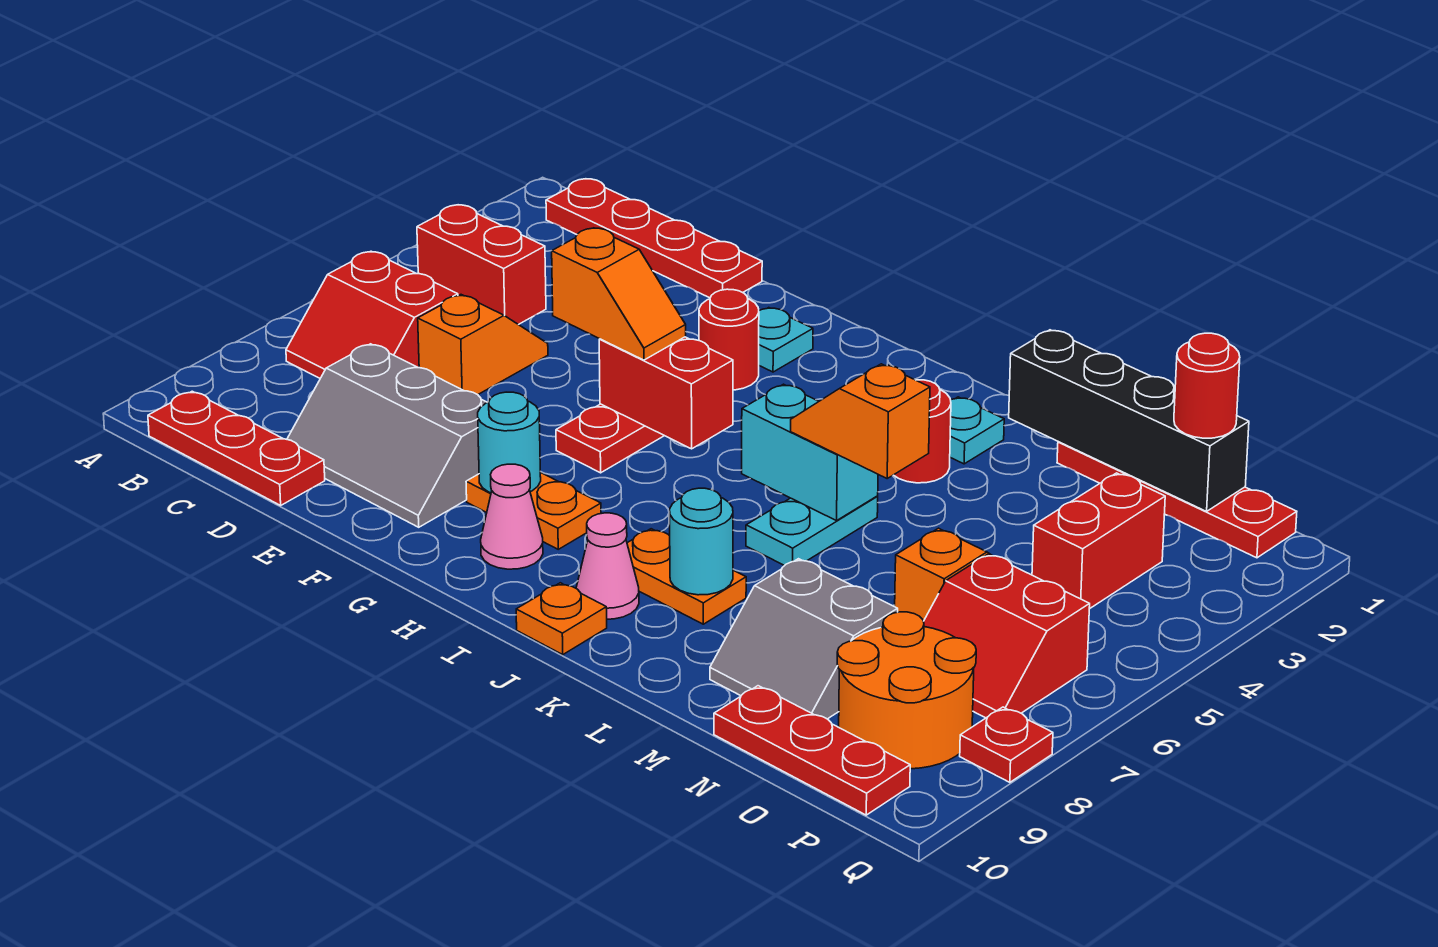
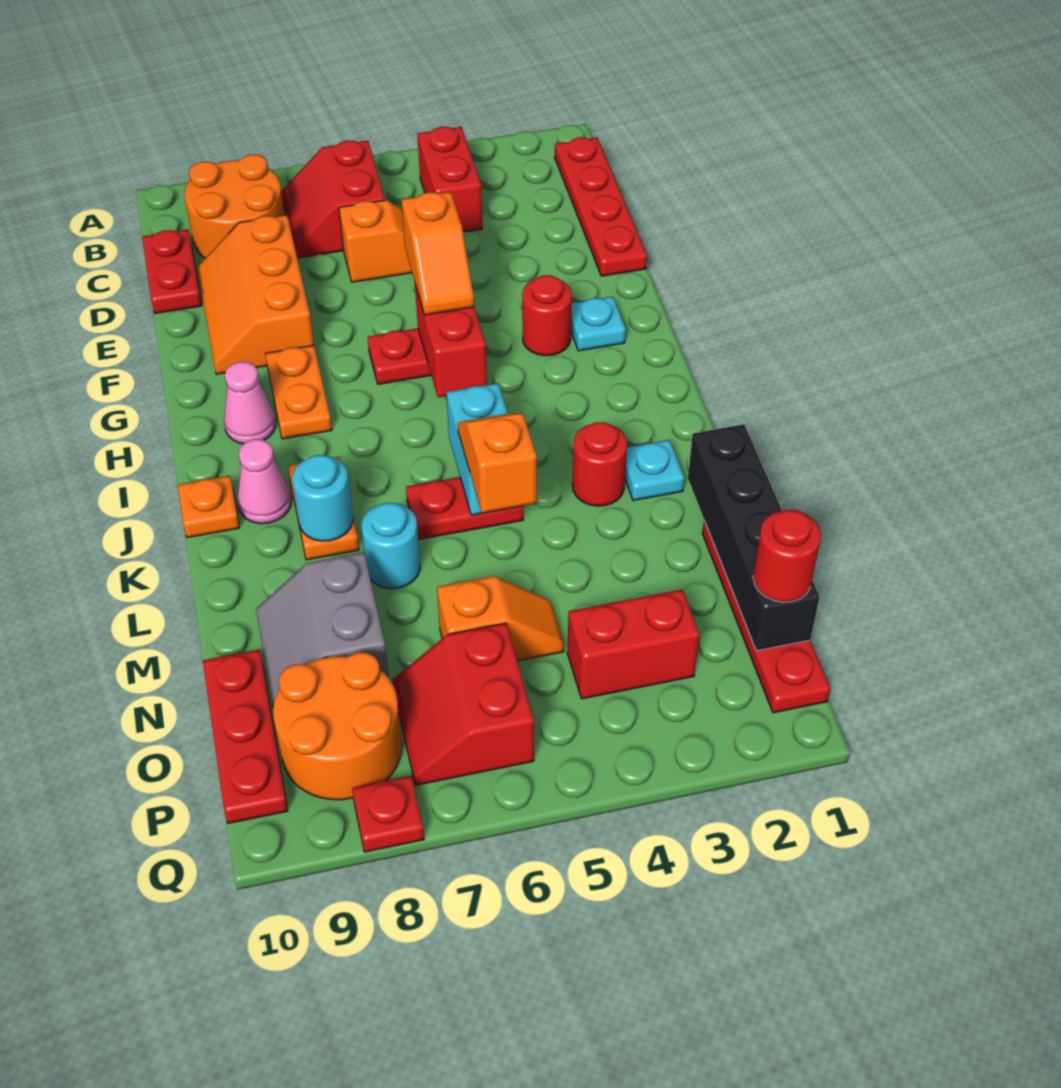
none -> orange round brick B8:C9 level 1
red plate B10:D10 level 1 -> red plate C10:D10 level 1
grey slope D8:F9 level 1 top 8 -> orange slope D8:F9 level 1 top 8
cyan round brick G8 level 2 -> cyan round brick L7 level 1
cyan plate K5:K6 level 1 -> red plate K5:K6 level 1

